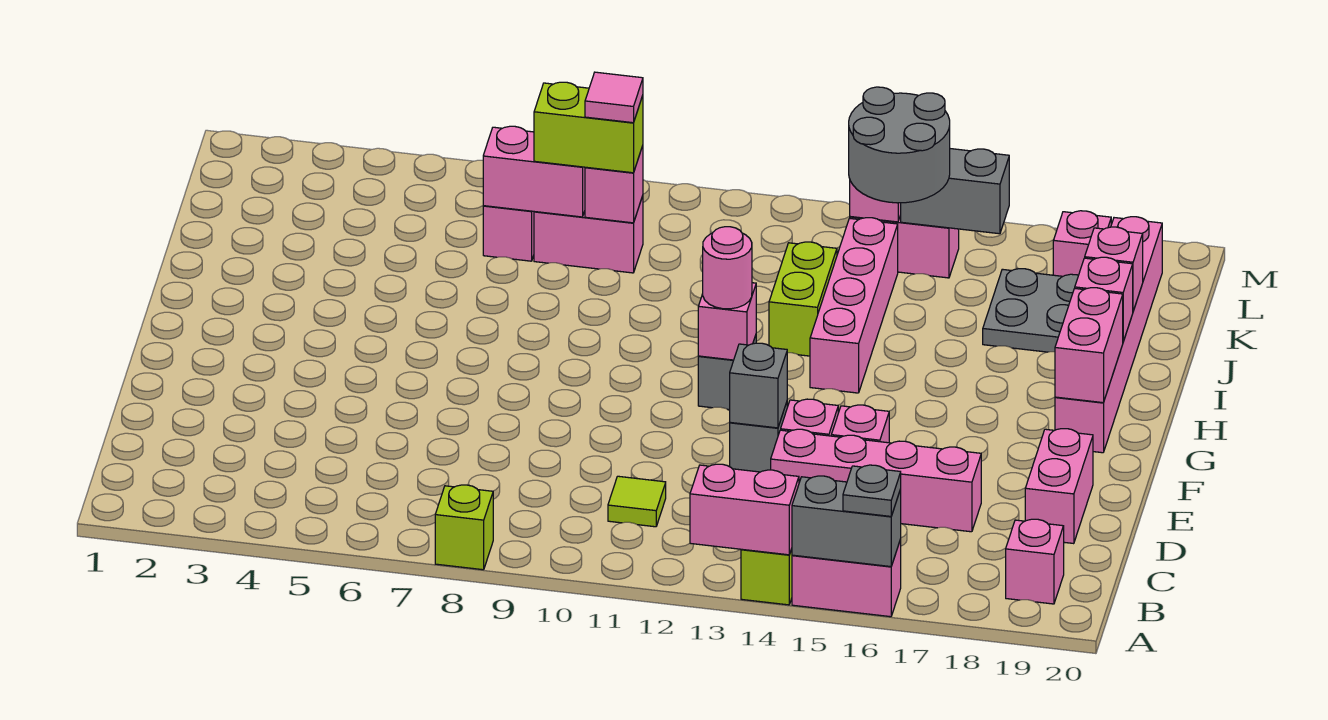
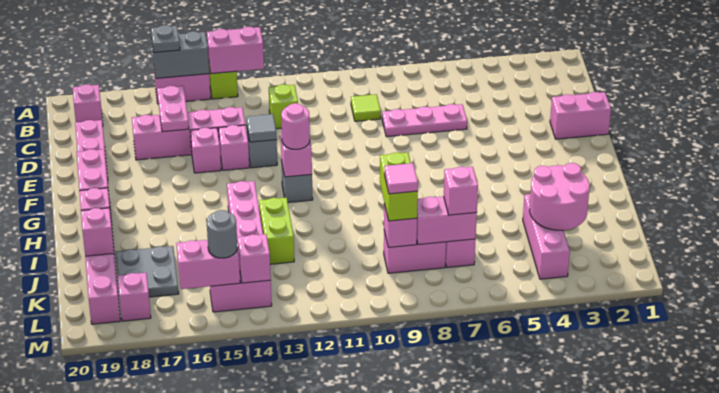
lime brick A8 level 1 -> lime brick C12 level 1
lime tile C11 level 1 -> lime tile C9 level 1
none -> pink plate C16:D16 level 2
none -> pink plate D6:D8 level 1
none -> pink brick E1:E2 level 1
grey brick E13 level 2 -> grey tile E13 level 2
none -> pink round brick J3:K4 level 2
none -> pink brick J4:L4 level 1
none -> pink brick K7 level 3
lime brick K8:K9 level 3 -> lime brick J9:K9 level 3
grey round brick K14:L15 level 3 -> grey round brick L15 level 3
grey brick L15:L16 level 2 -> pink brick L15:L16 level 2

